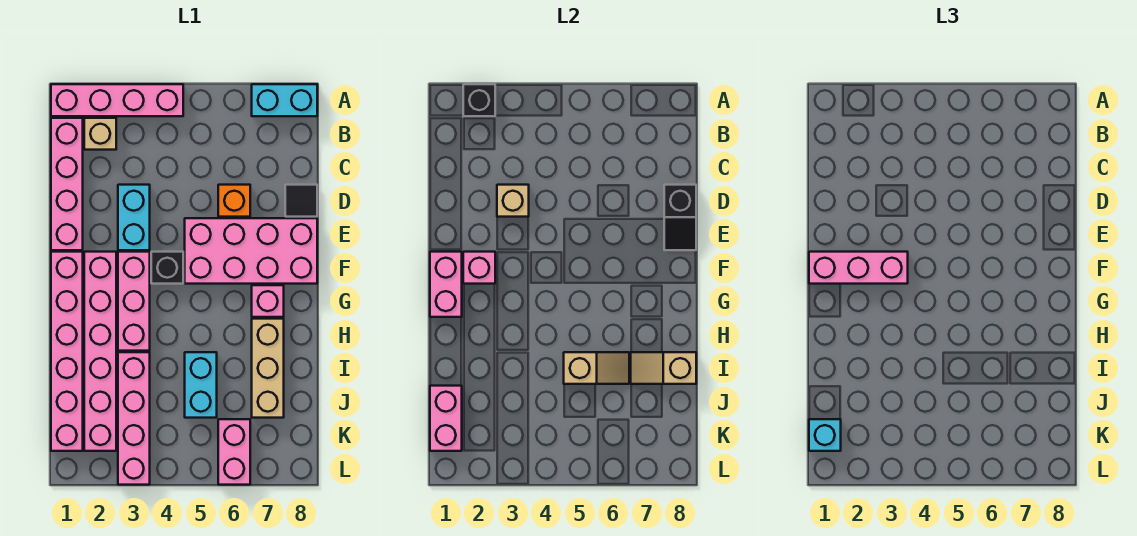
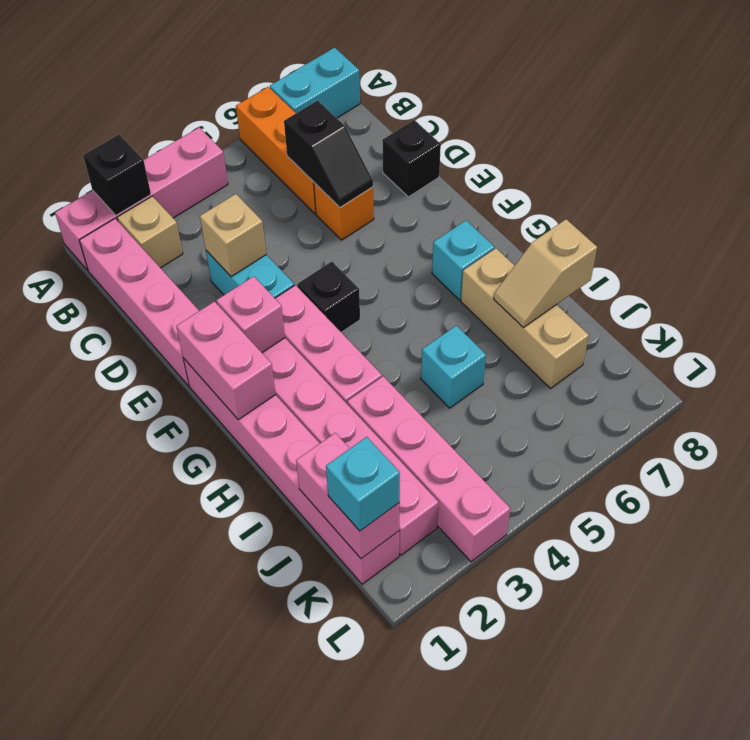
none -> orange brick A6:C6 level 1
black tile D8 level 1 -> black brick D8 level 1
black slope D8:E8 level 2 top D -> black slope C6:D6 level 2 top C
pink brick E5:F8 level 1 -> none
pink brick F1:F3 level 3 -> none
pink brick G7 level 1 -> cyan brick G7 level 1
cyan brick I5:J5 level 1 -> cyan brick I5 level 1
tan slope I5:I6 level 2 top 5 -> none
pink brick K6:L6 level 1 -> none

